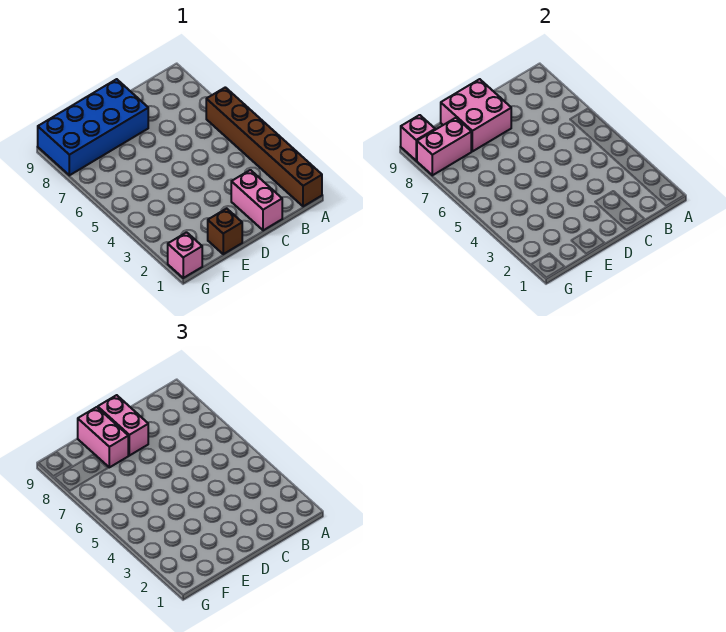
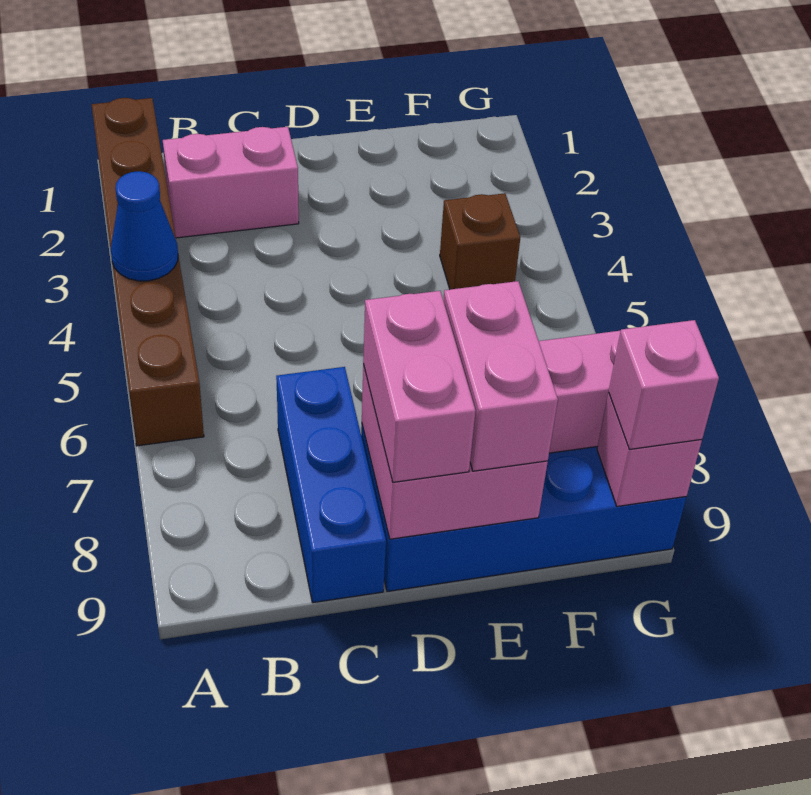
none -> blue cone A4 level 2
pink brick C1:C2 level 1 -> pink brick B2:C2 level 1
none -> blue brick C7:C9 level 1
brown brick E1 level 1 -> brown brick F4 level 1
pink brick G1 level 1 -> pink brick G9 level 3

